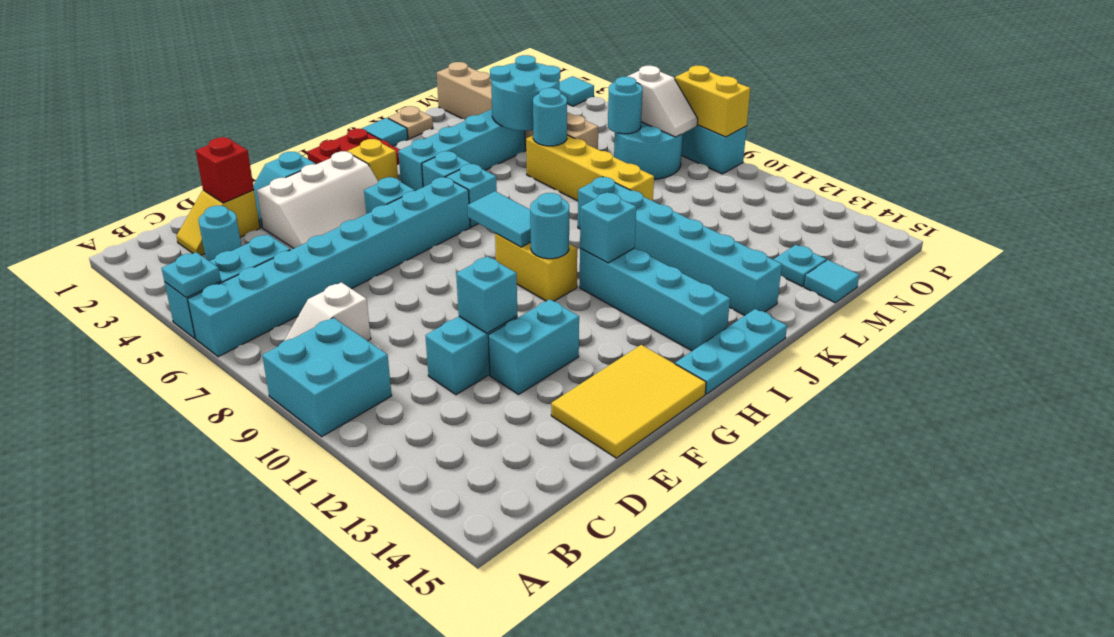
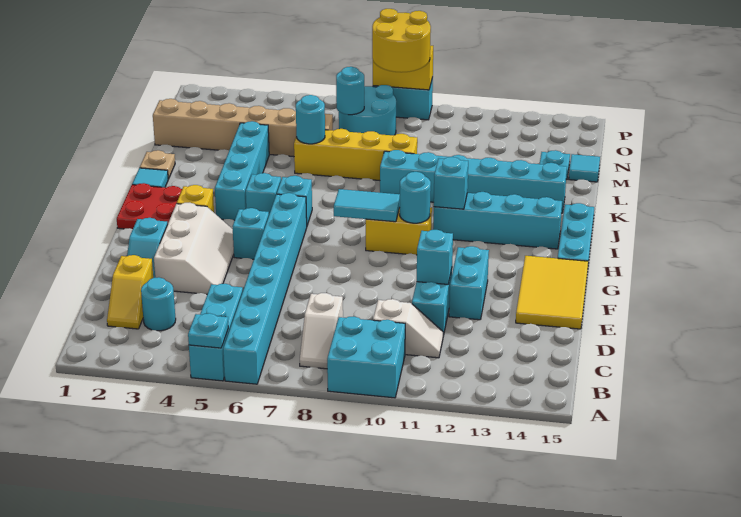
red brick D2 level 2 -> none
cyan round brick L4:M5 level 2 -> none
white slope O7:O8 level 2 top 7 -> white slope C10:C11 level 1 top 10
none -> yellow round brick O8:P9 level 3
cyan tile P3 level 1 -> none

